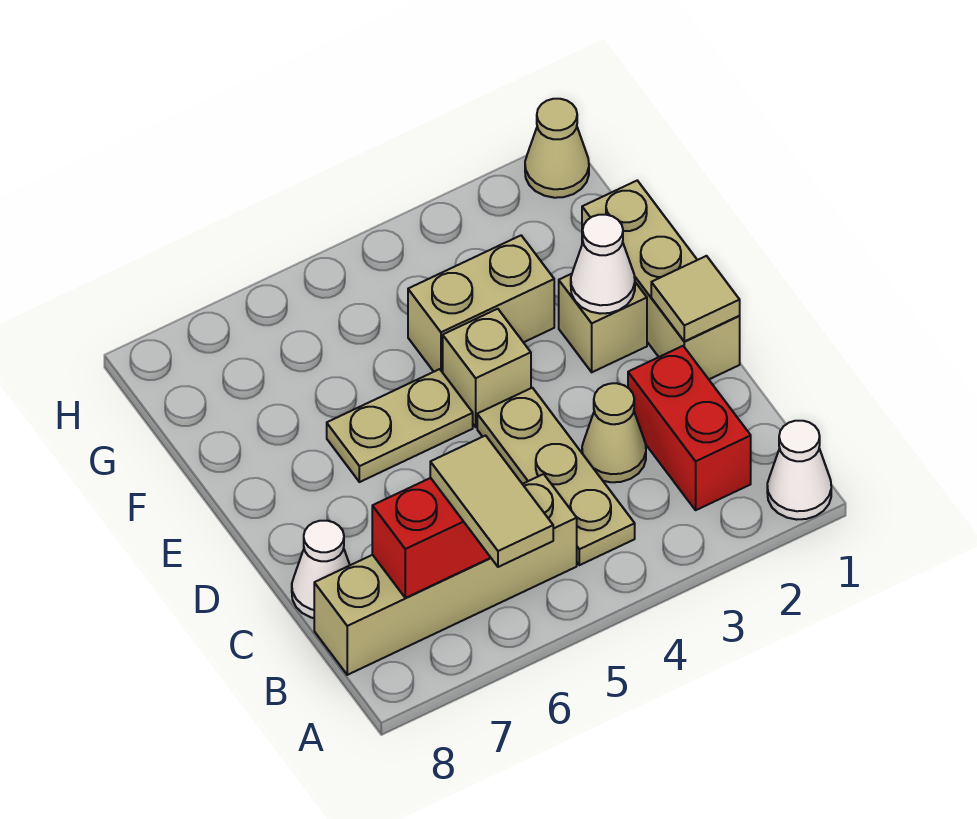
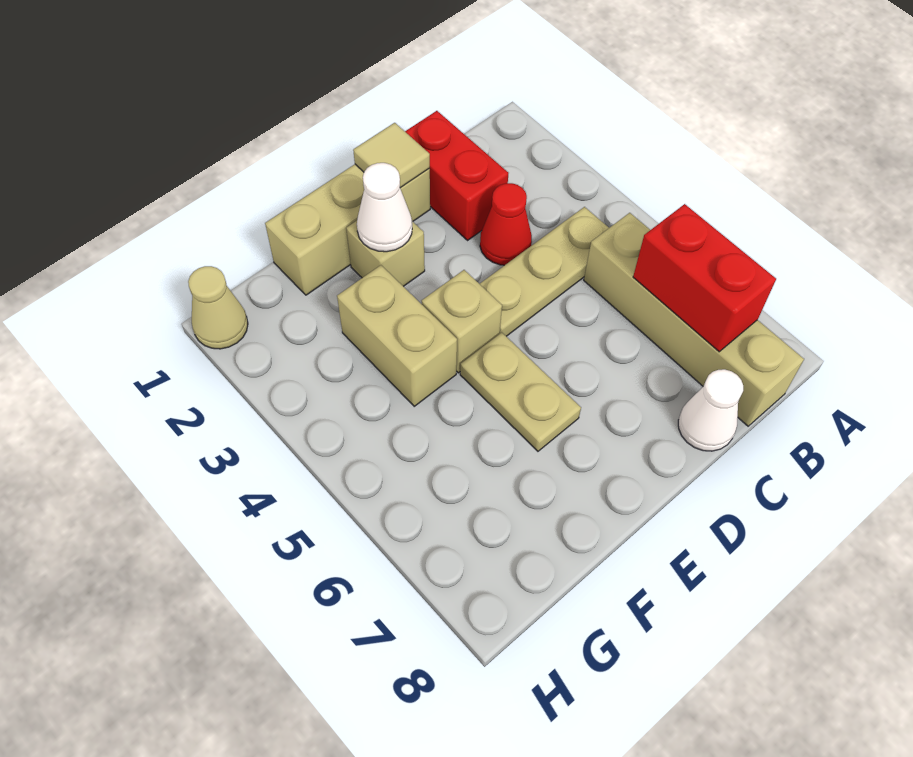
white cone A1 level 1 -> none
tan tile A6:B6 level 3 -> none
red brick B2:C2 level 1 -> red brick C1:C2 level 1
tan cone C3 level 1 -> red cone C3 level 1

